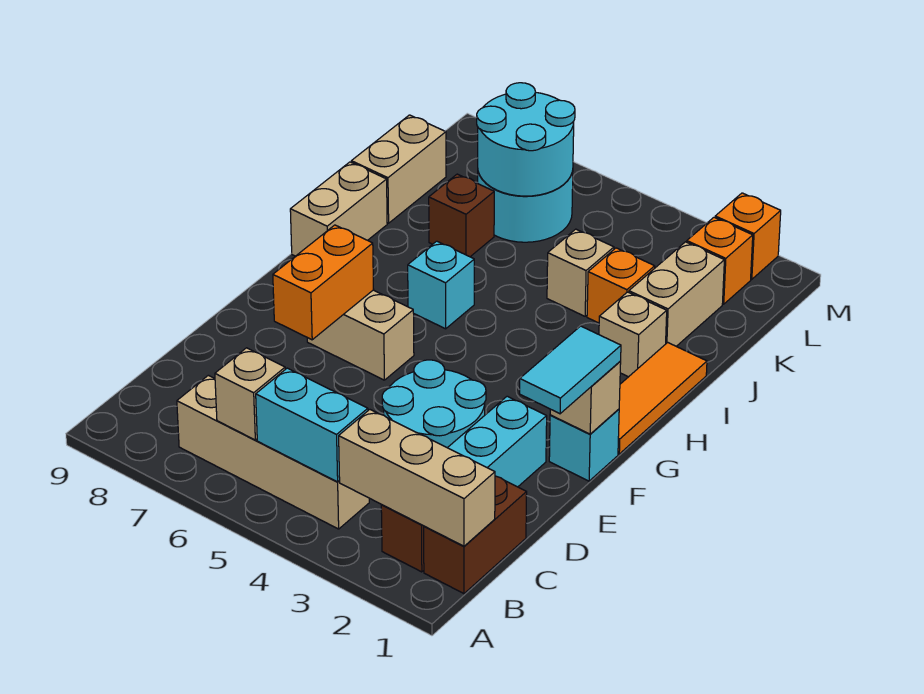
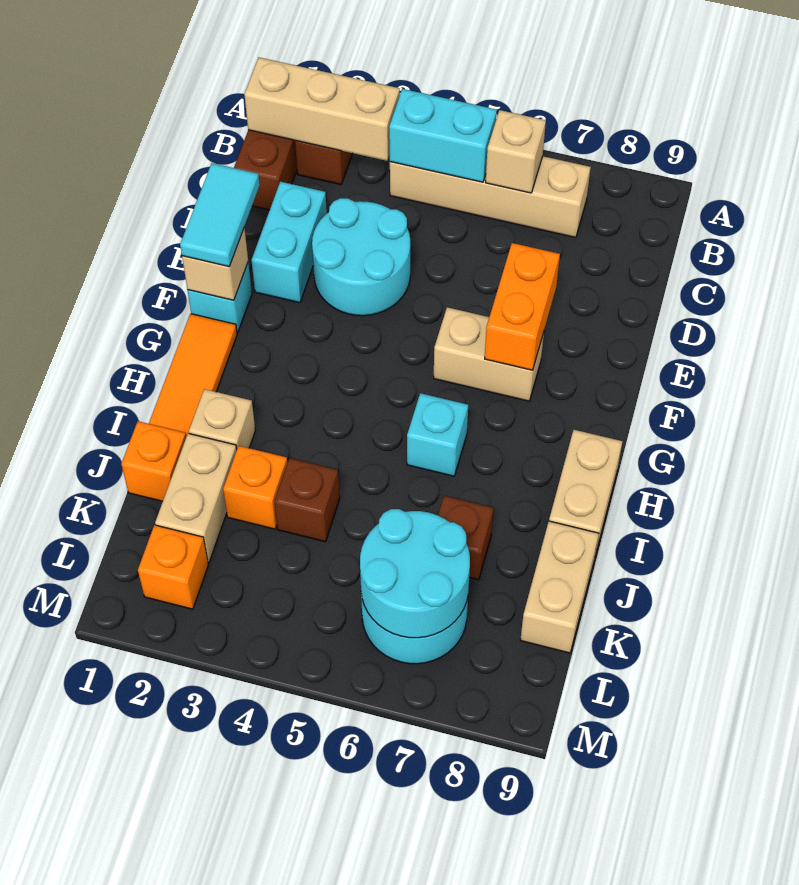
tan brick J4 level 1 -> brown brick J4 level 1
orange brick M2 level 1 -> orange brick J1 level 1

